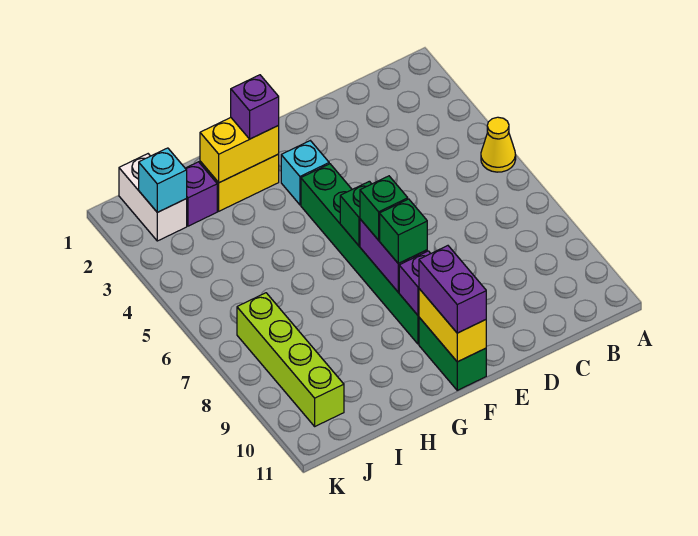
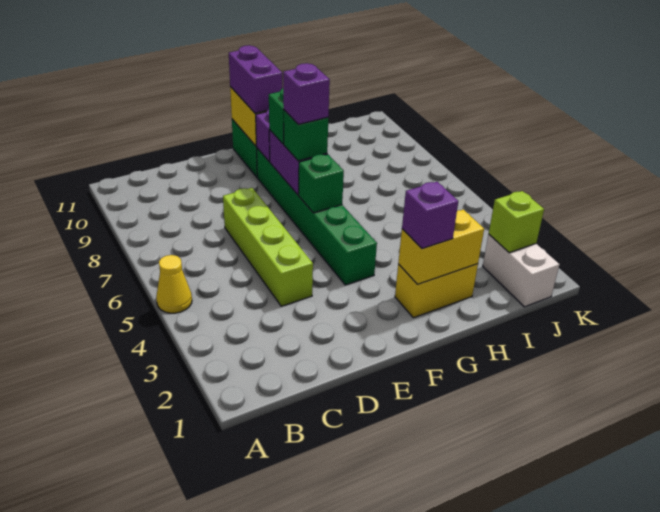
cyan brick F3 level 1 -> none
purple brick I2 level 1 -> purple brick F7 level 4
cyan brick J2 level 2 -> lime brick J2 level 2
lime brick J7:J10 level 1 -> lime brick D4:D7 level 1

